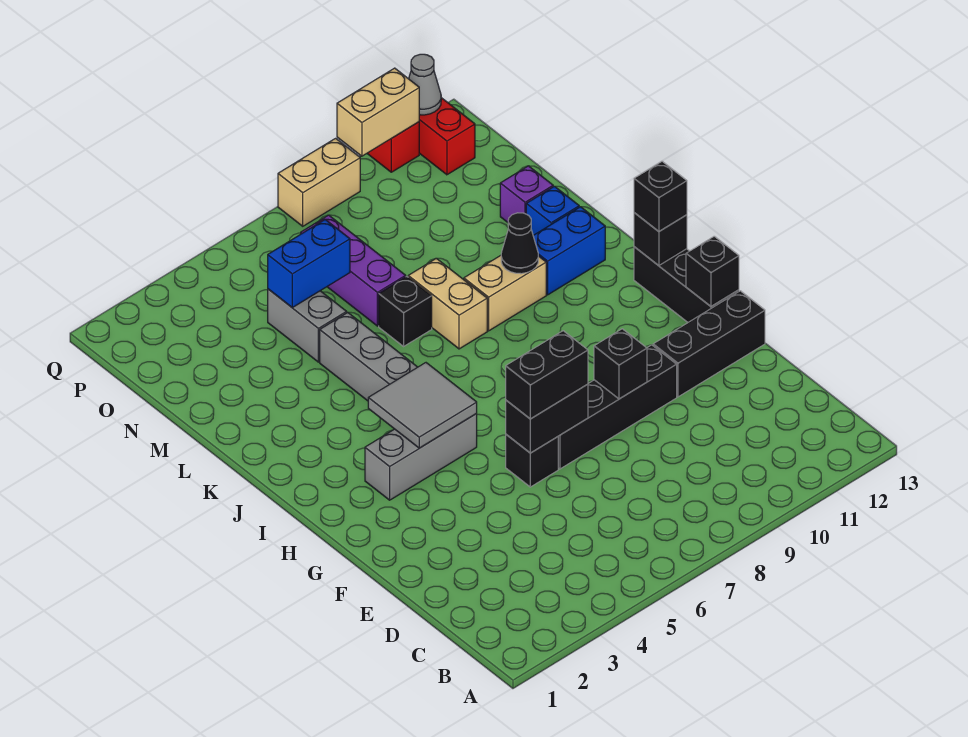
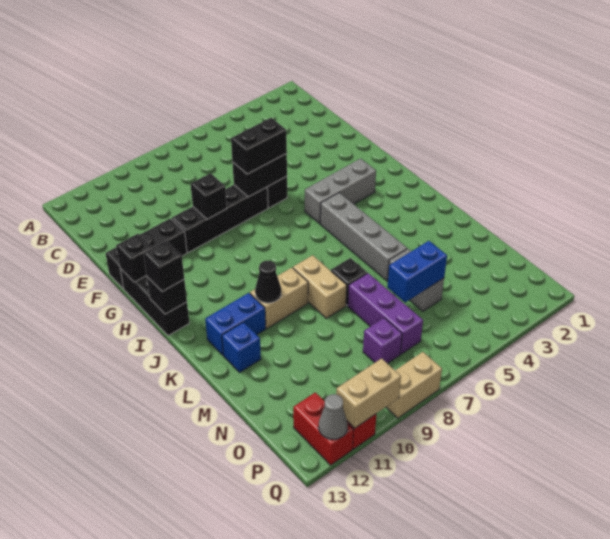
grey tile H4:I5 level 2 -> none
purple brick M12 level 1 -> purple brick O8 level 1

